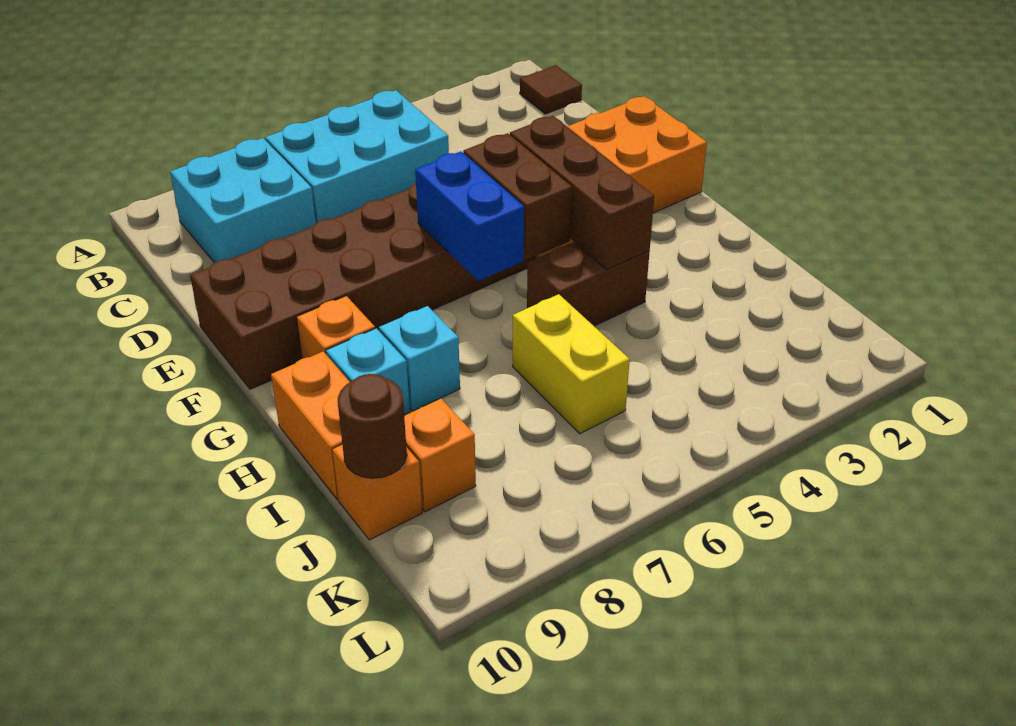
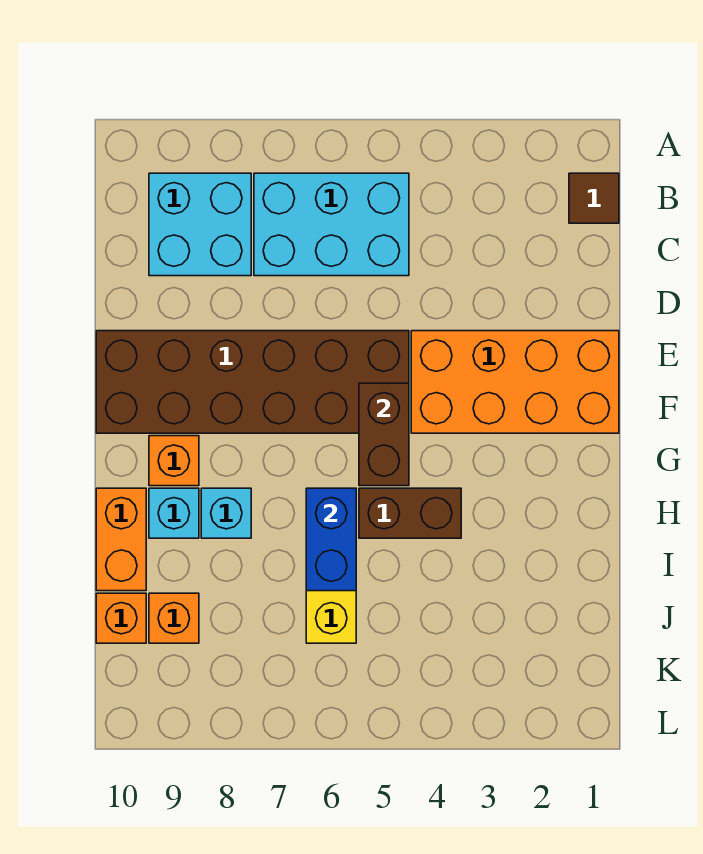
brown brick F4:H4 level 2 -> none
blue brick F6:G6 level 2 -> blue brick H6:I6 level 2
brown round brick J10 level 2 -> none

